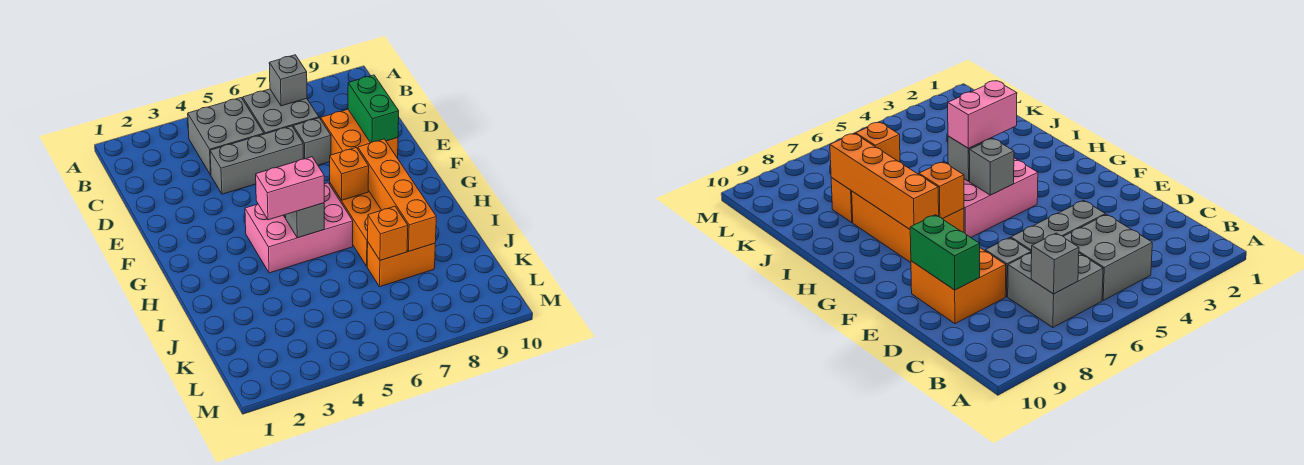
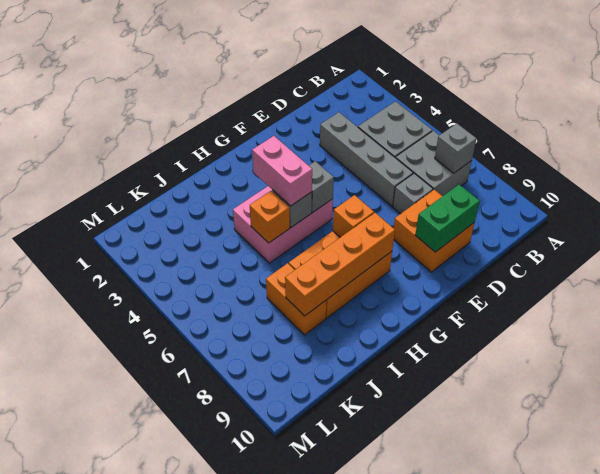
grey brick D4:D6 level 1 -> grey brick D3:D6 level 1
pink brick G4:H6 level 1 -> pink brick G4:I5 level 1
orange brick J7 level 2 -> orange brick I5 level 2

